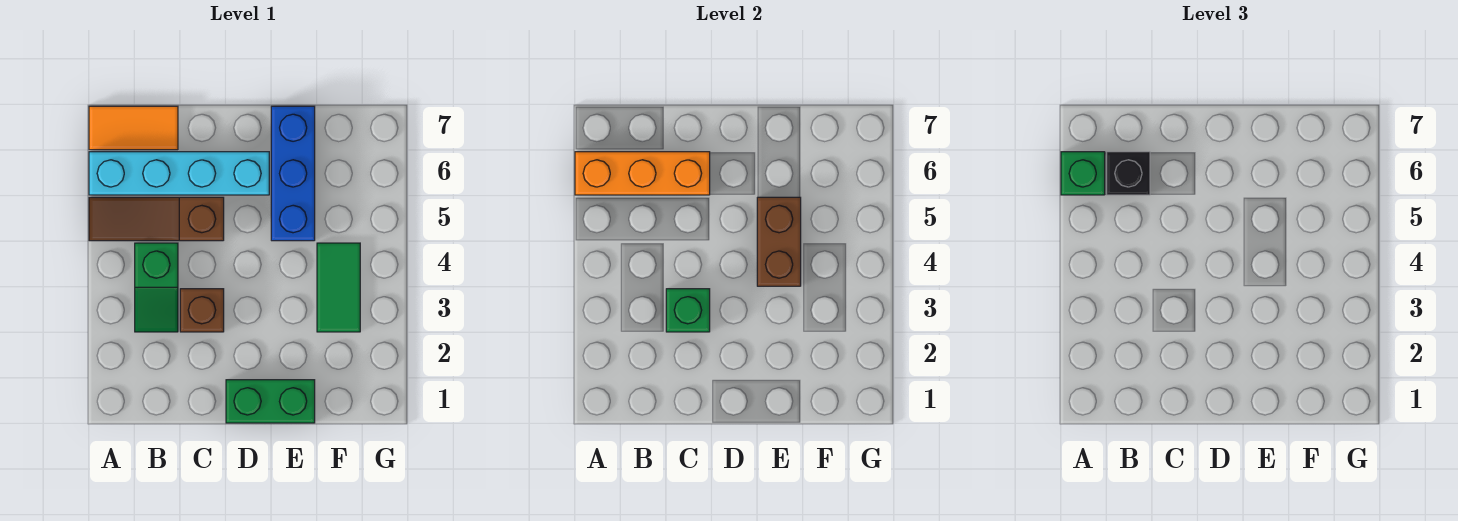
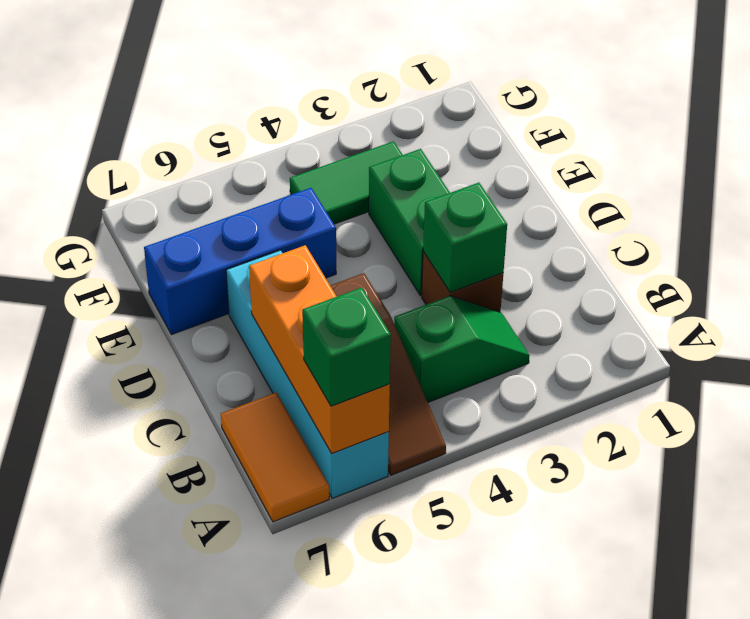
black brick B6 level 3 -> none
green brick D1:E1 level 1 -> green brick D3:E3 level 1
brown brick E4:E5 level 2 -> none

